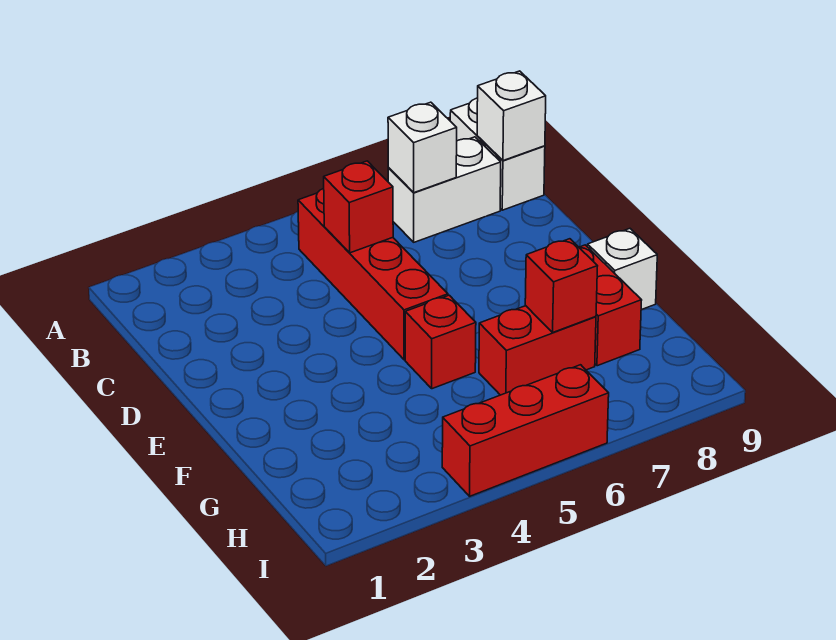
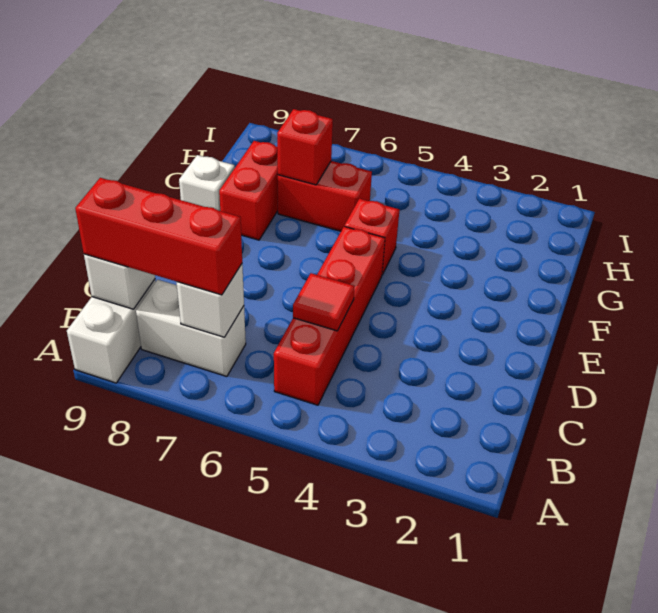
red brick C5 level 2 -> red tile C5 level 2
red brick I4:I6 level 1 -> red brick B7:B9 level 3

